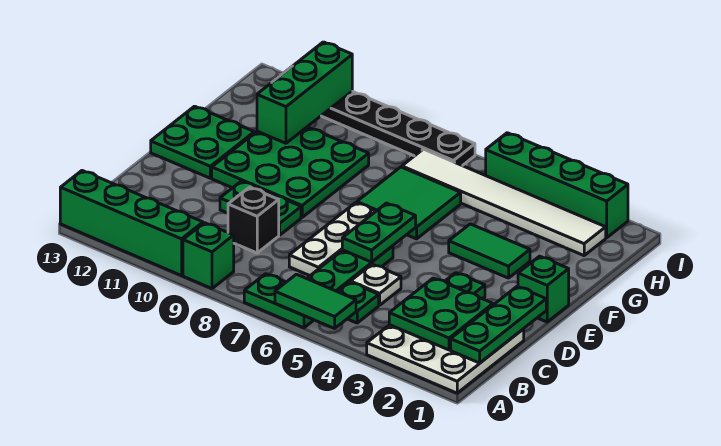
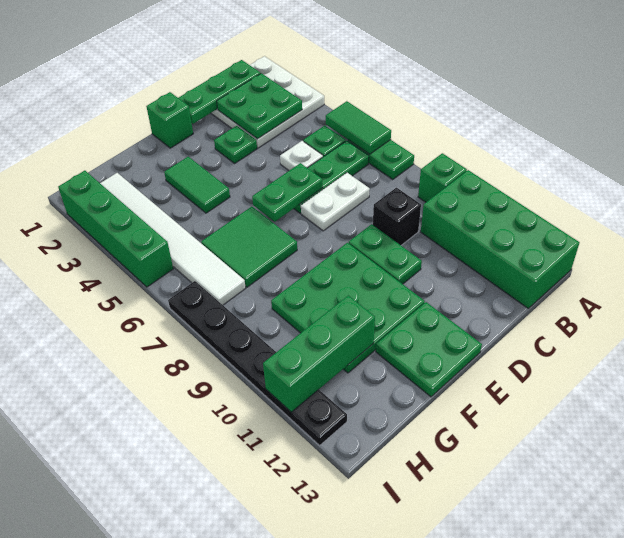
green brick A10:A13 level 1 -> green brick A10:B13 level 1
white plate C7:E7 level 1 -> white plate C7:D7 level 1

